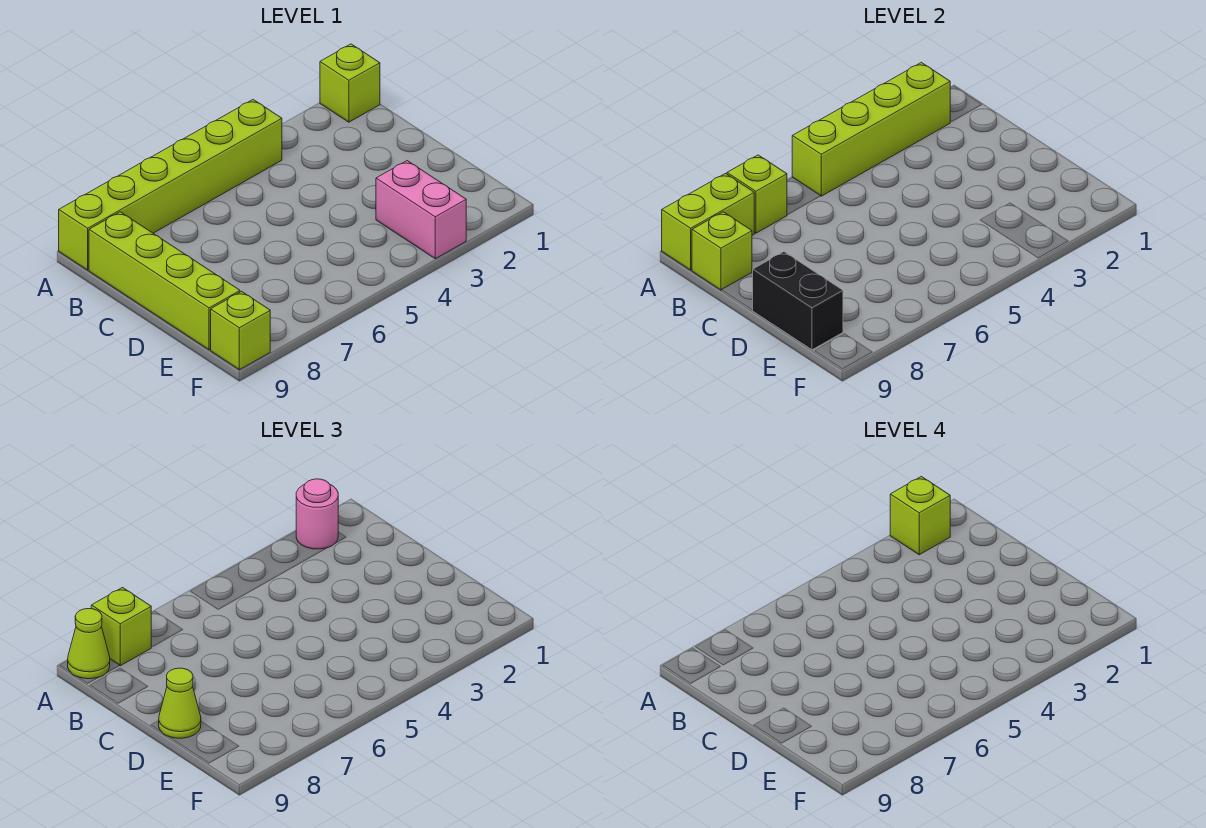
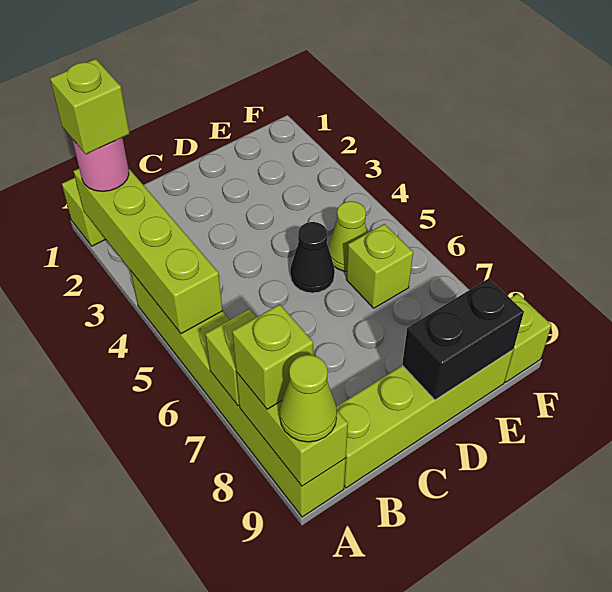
lime brick B9 level 2 -> lime brick E6 level 1
none -> black cone D5 level 1
lime cone D9 level 3 -> lime cone E5 level 1
pink brick E3:F3 level 1 -> none

